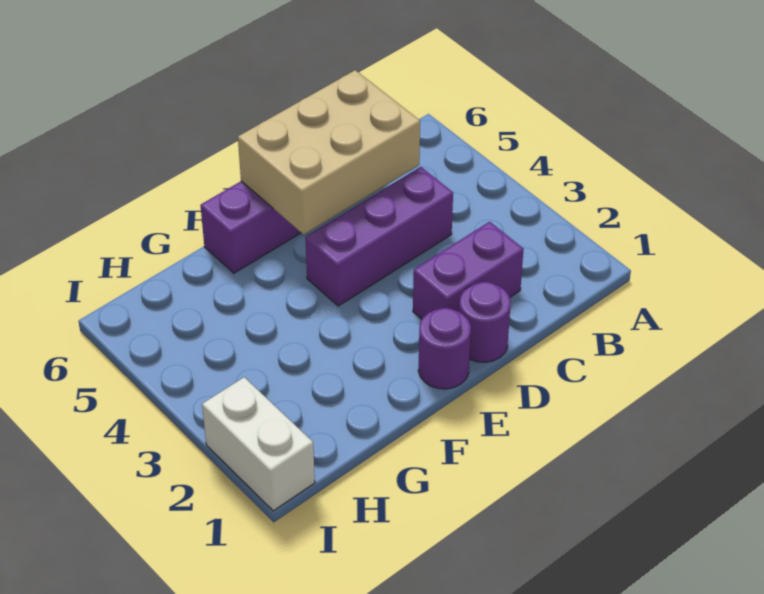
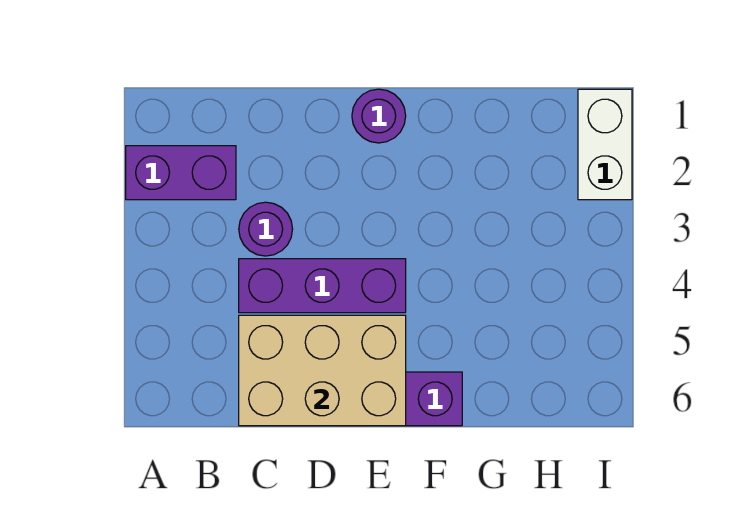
purple brick C2:D2 level 1 -> purple brick A2:B2 level 1
purple round brick D1 level 1 -> purple round brick C3 level 1

